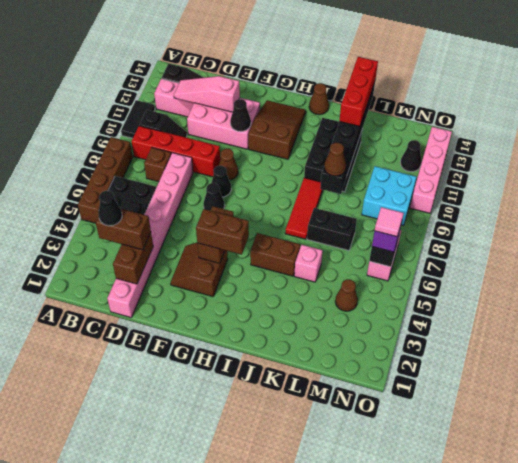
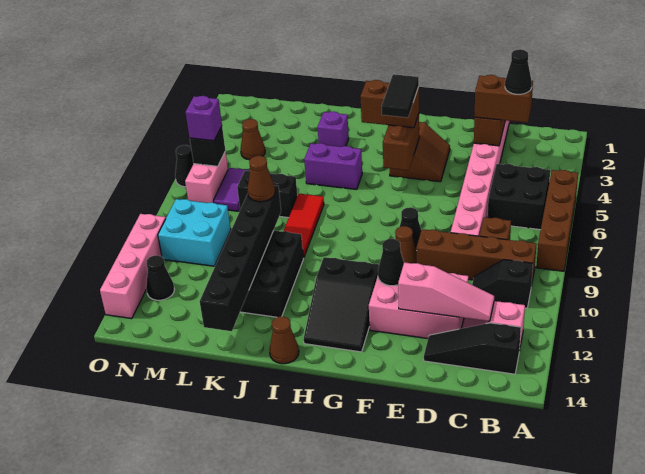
black tile A10:A11 level 1 -> black tile G4:G5 level 4
red brick B9:E9 level 1 -> brown brick B9:E9 level 1
black cone F7 level 1 -> black cone O6 level 1
brown slope G11:H13 level 1 top 11 -> black slope G11:H13 level 1 top 11
brown brick I5:J5 level 1 -> purple brick I5:J5 level 1
none -> purple brick J3 level 1
pink brick K5 level 1 -> none
red brick K12:K14 level 3 -> none
none -> purple tile M6:M7 level 1
pink tile N6 level 4 -> none

